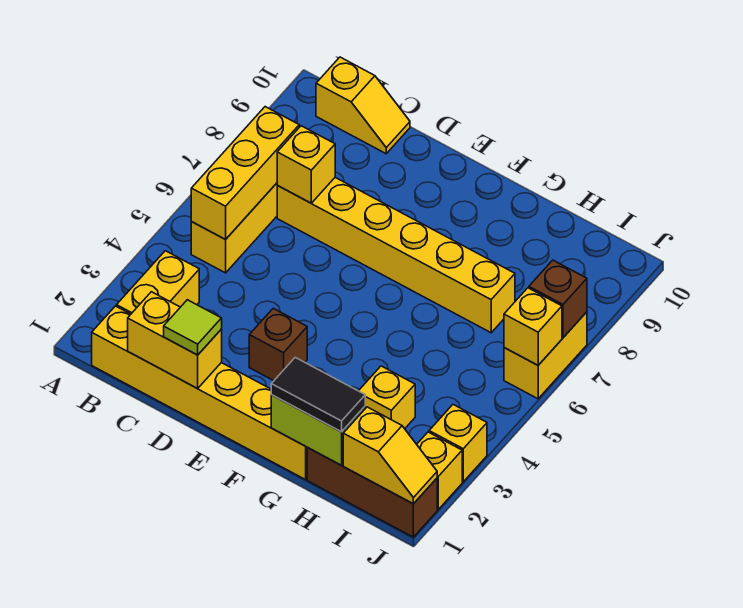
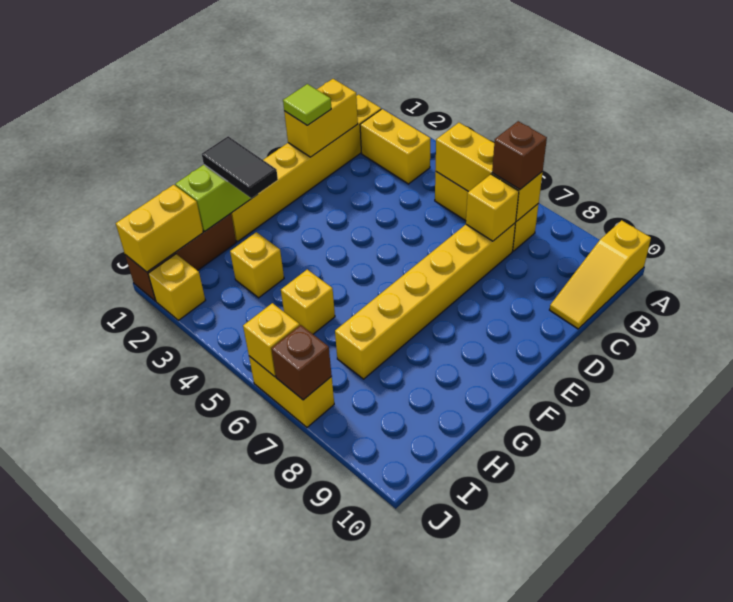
yellow slope B10:C10 level 1 top B -> yellow slope A10:C10 level 1 top A
brown brick E3 level 1 -> brown brick B7 level 3
black tile G1:H1 level 3 -> black tile G1:G2 level 3
yellow slope I1:J1 level 2 top I -> yellow brick I1:J1 level 2
yellow brick J3 level 1 -> yellow brick H5 level 1

